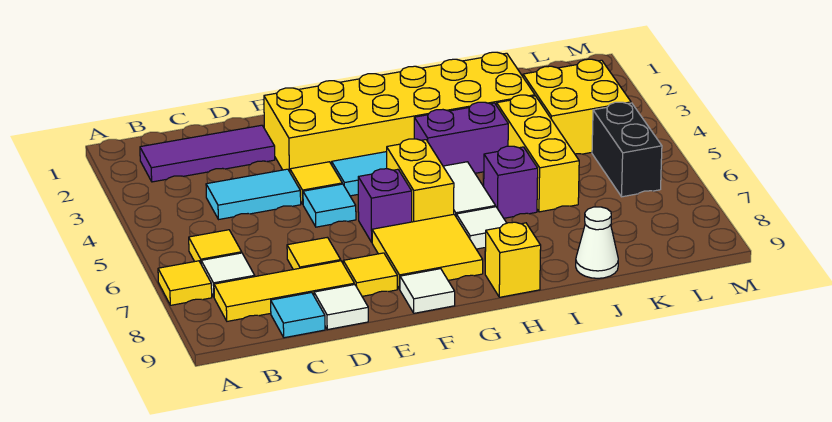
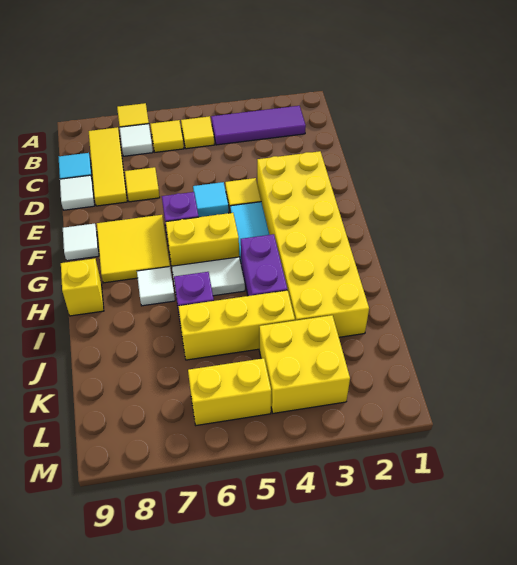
purple tile B2:D2 level 1 -> purple tile B2:B4 level 1
cyan tile C4:D4 level 1 -> none
yellow tile E8 level 1 -> yellow tile B5 level 1
white cone J9 level 1 -> none
black brick L5:L6 level 1 -> yellow brick L5:L6 level 1

